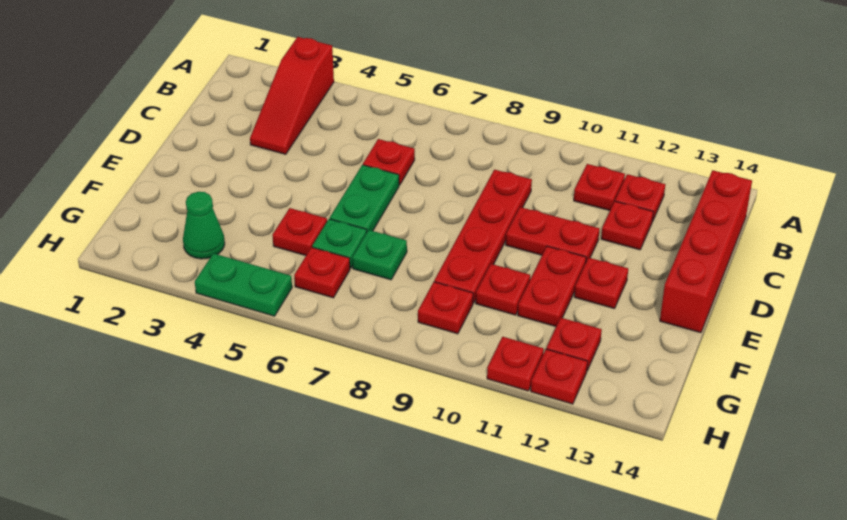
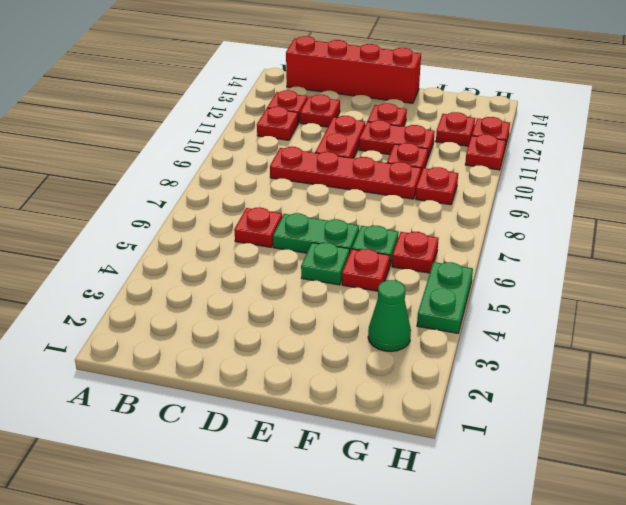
red slope A3:C3 level 1 top A -> none
green plate F7 level 1 -> green plate E5 level 1

